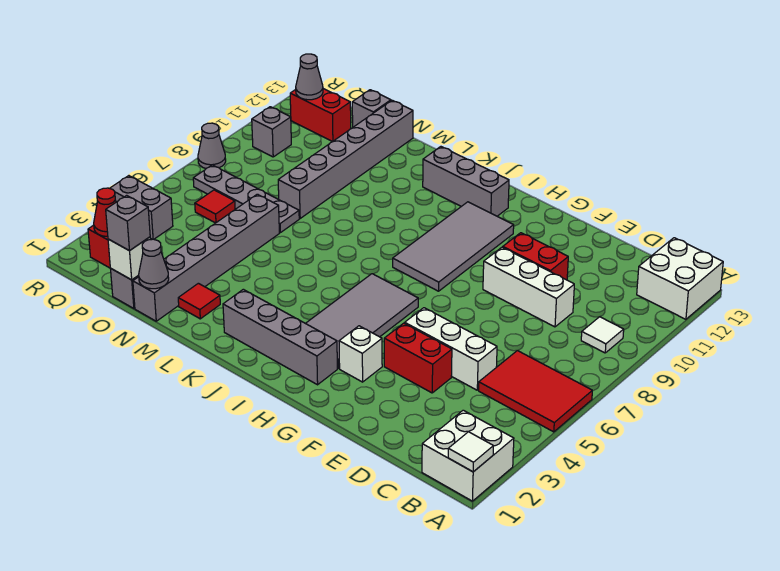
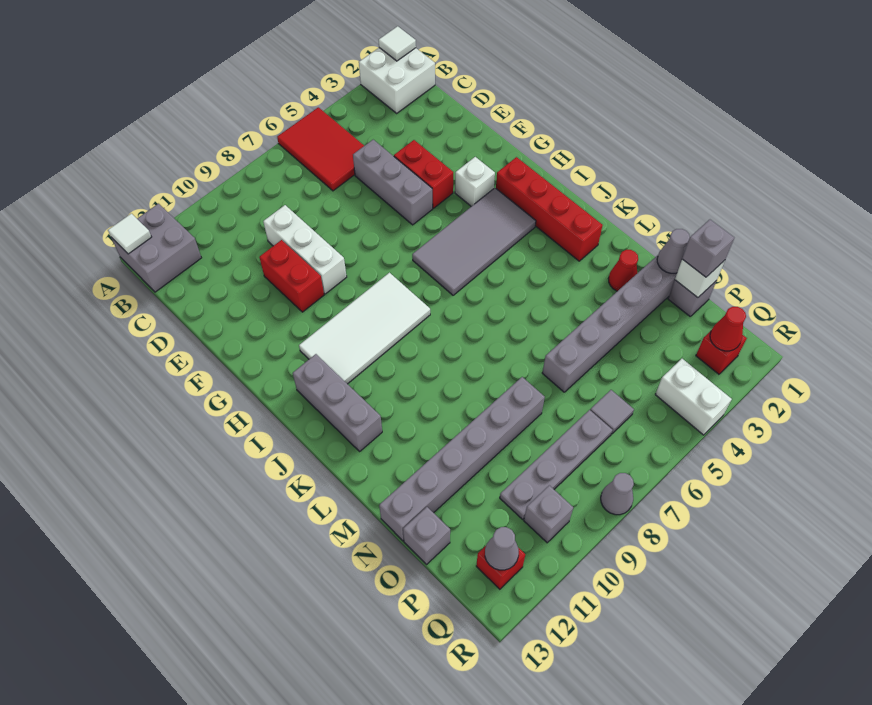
white brick A12:B13 level 1 -> grey brick A12:B13 level 1
white tile B9 level 1 -> white tile A13 level 2
white brick D5:F5 level 1 -> grey brick D5:F5 level 1
grey brick H2:K2 level 1 -> red brick H2:K2 level 1
grey tile H8:I11 level 1 -> white tile H8:I11 level 1
red tile M2 level 1 -> red cone M2 level 1
grey plate N7:Q7 level 1 -> grey plate P7:P10 level 1
red tile P6 level 1 -> grey tile P6 level 1
red brick P12:Q12 level 1 -> red brick Q12 level 1
grey brick Q4:R4 level 1 -> white brick Q4:R4 level 1

